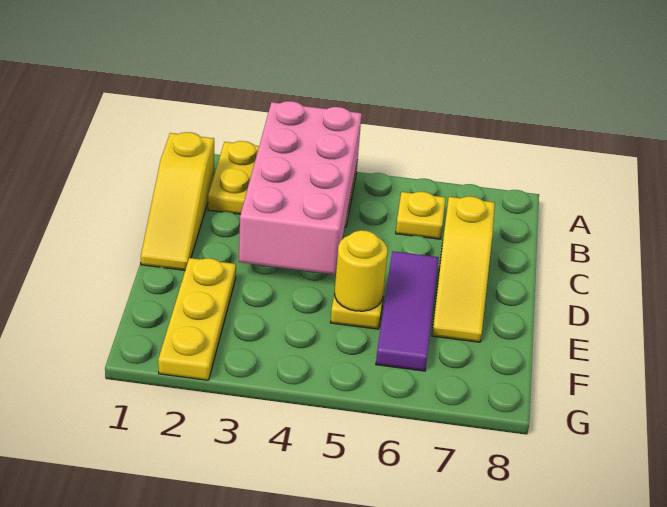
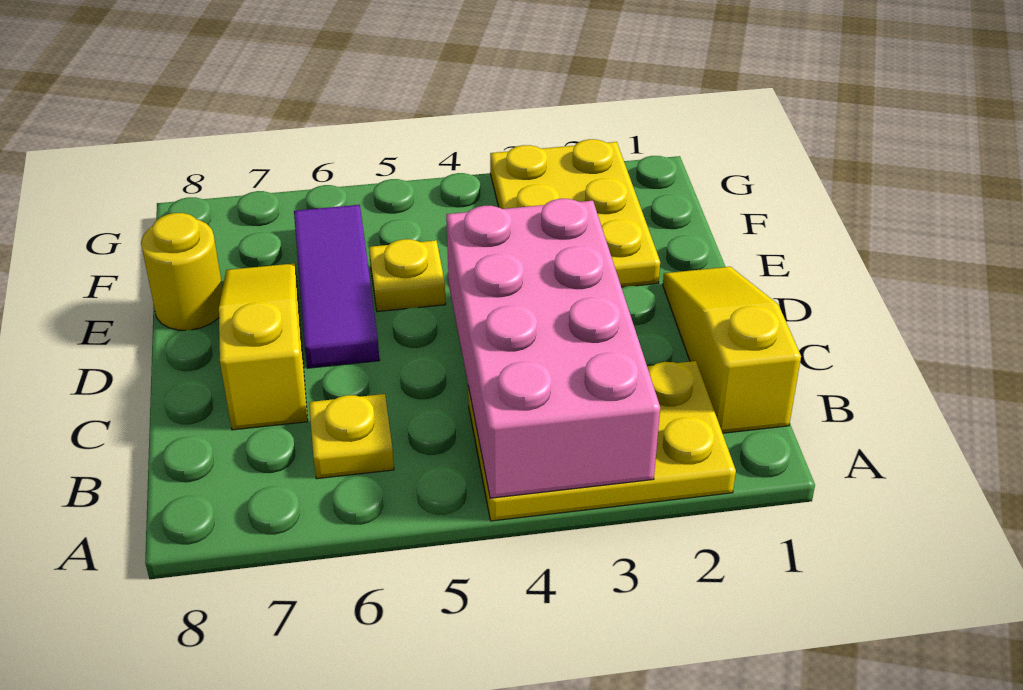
yellow plate E2:G2 level 1 -> yellow plate E2:G3 level 1
yellow round brick E5 level 2 -> yellow round brick E8 level 1

